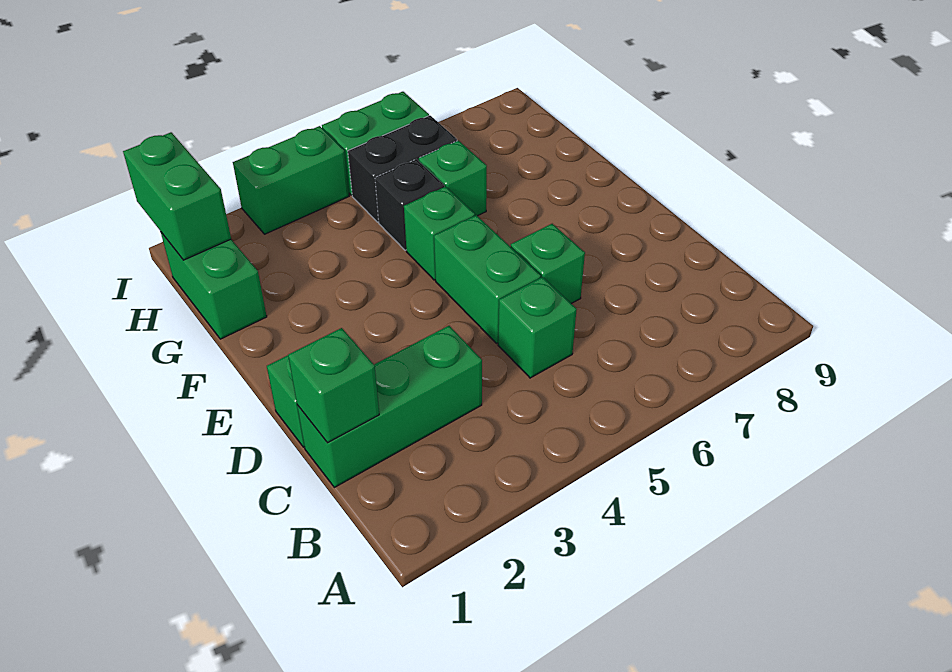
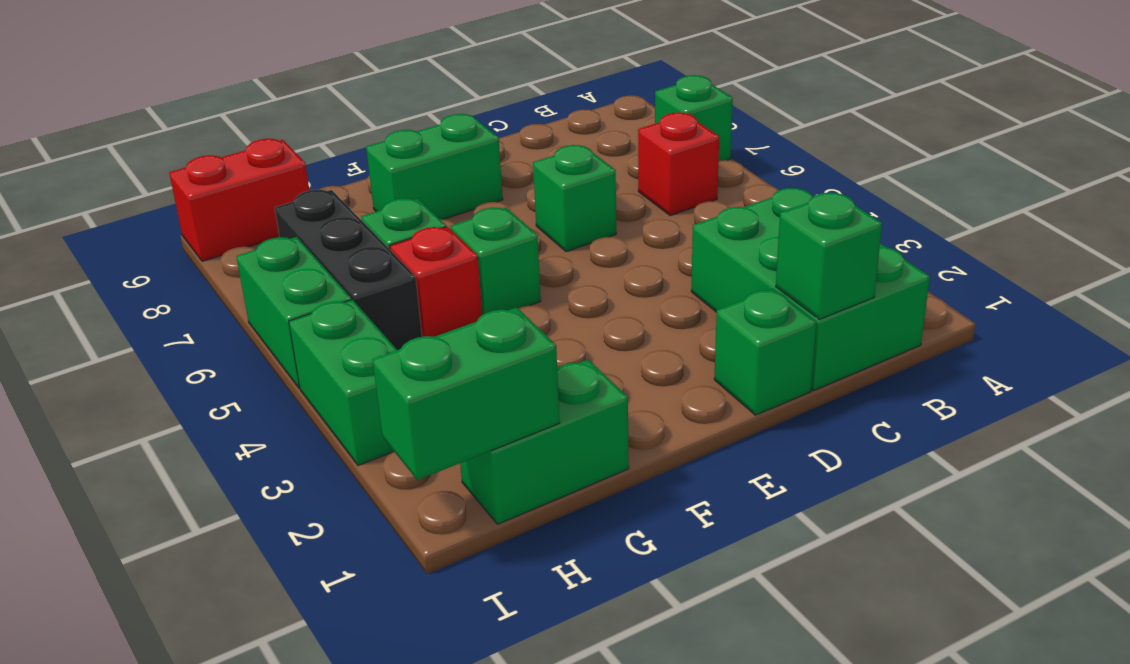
none -> red brick B6 level 1
green brick C1:C3 level 1 -> green brick B1:C3 level 1
green brick C5 level 1 -> green brick A7 level 1
green brick D5:E5 level 1 -> green brick E8:F8 level 1
black brick G5 level 1 -> red brick G5 level 1
black brick H5:H6 level 1 -> black brick H5:H7 level 1
none -> red brick H9:I9 level 1

